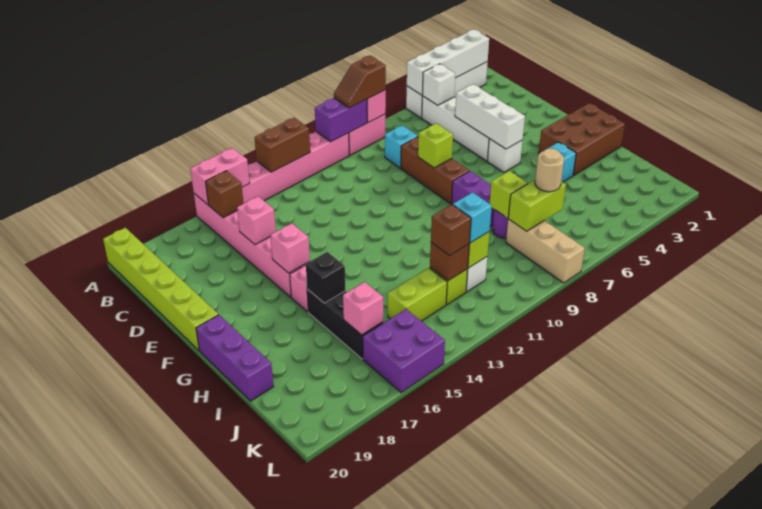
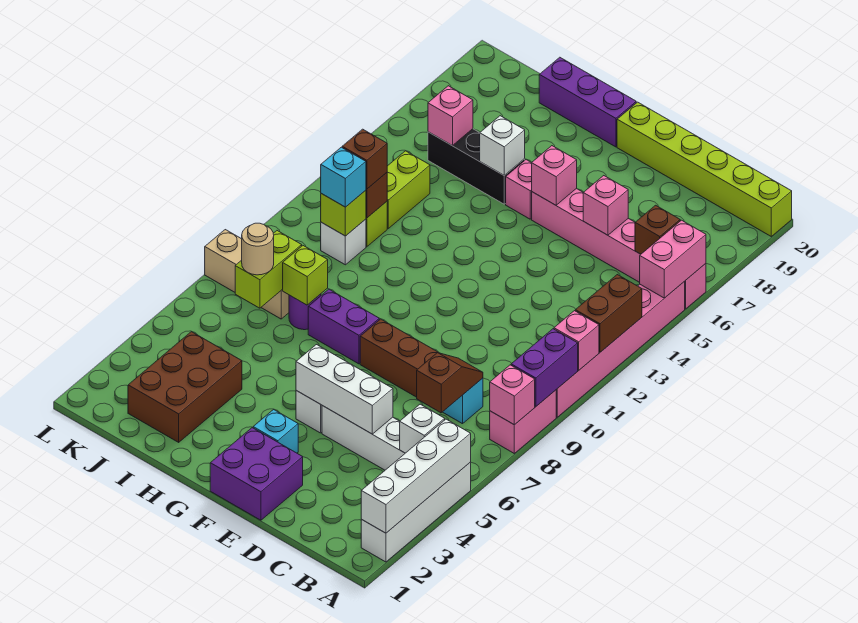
brown slope A8:A9 level 3 top 8 -> brown slope C7:C8 level 2 top 7
none -> pink brick A11 level 2
lime brick E8 level 2 -> none
brown brick G1:H3 level 1 -> brown brick I2:J4 level 1
cyan brick H4 level 1 -> cyan brick F3 level 1
black brick H16 level 2 -> white brick H16 level 2
purple brick K15:L16 level 1 -> purple brick E1:F2 level 1

